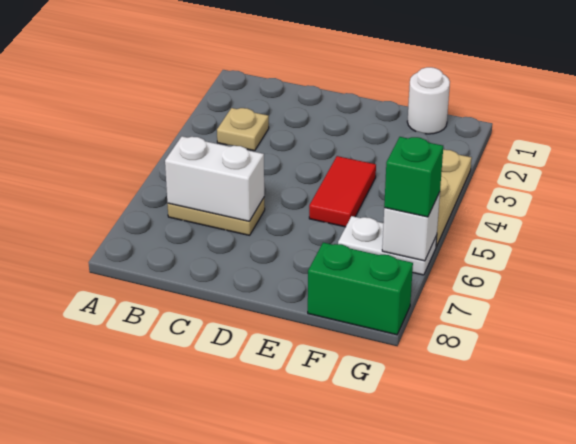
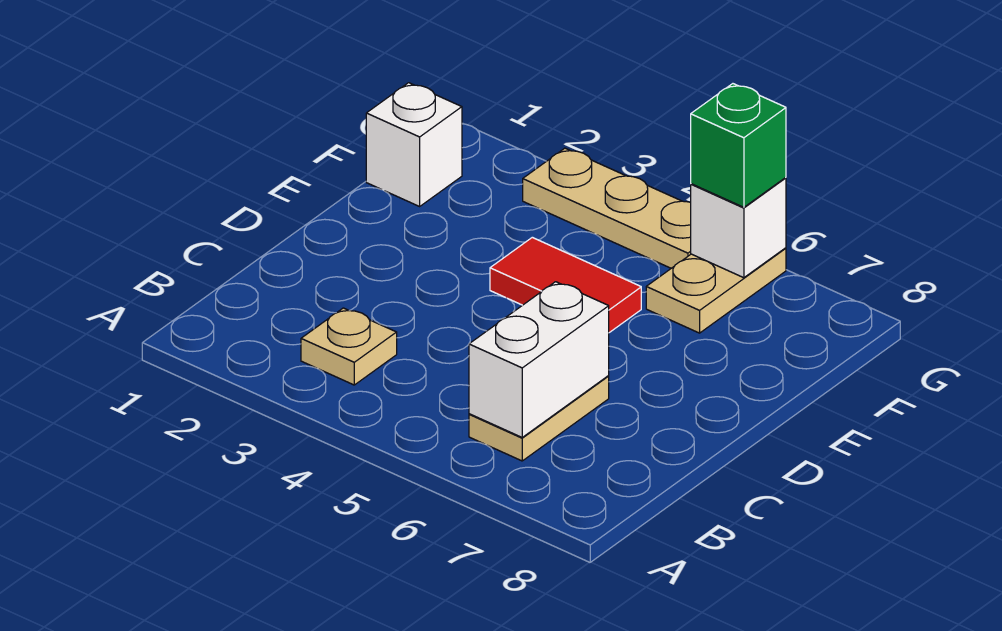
white round brick F1 level 1 -> white brick F1 level 1
white plate F6:G6 level 1 -> tan plate F6:G6 level 1
green brick F8:G8 level 1 -> none

